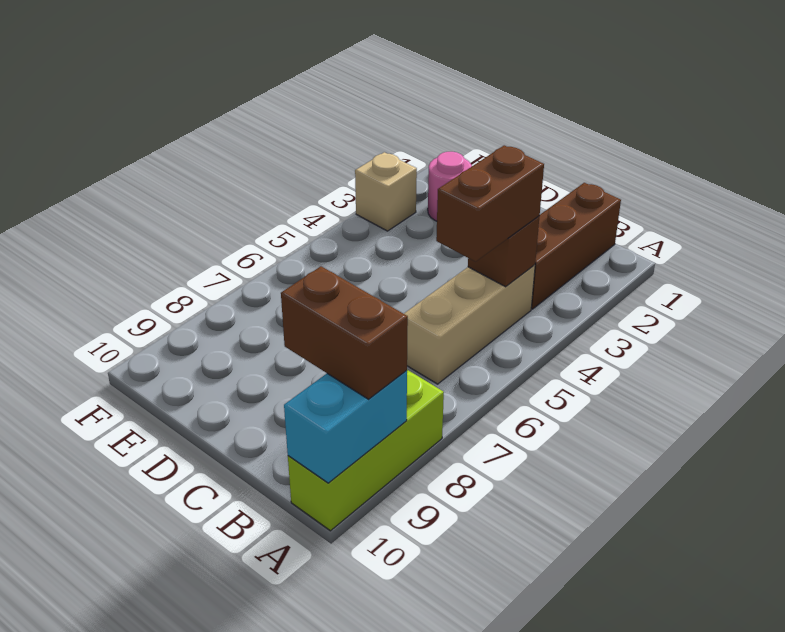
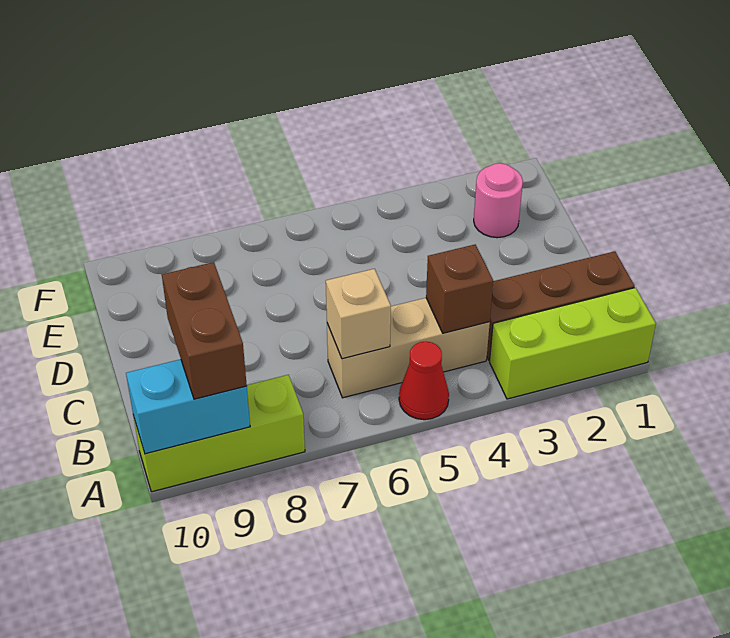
none -> lime brick A1:A3 level 1
none -> red cone A5 level 1
brown brick B4:B5 level 3 -> none
tan brick F3 level 1 -> tan brick B6 level 2

